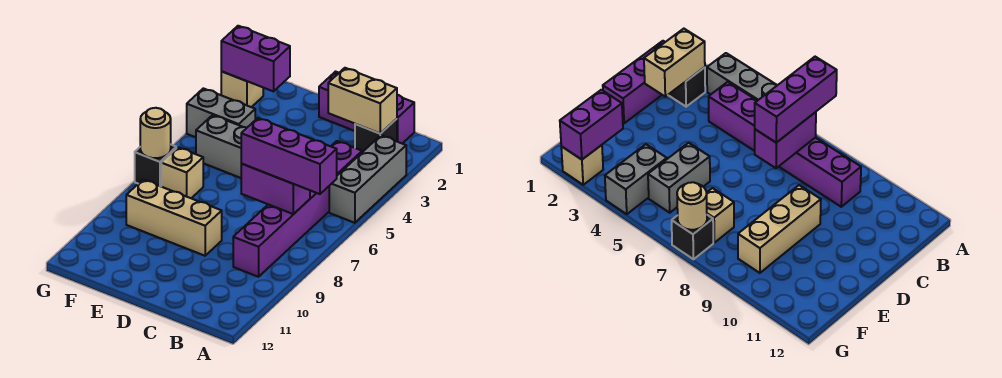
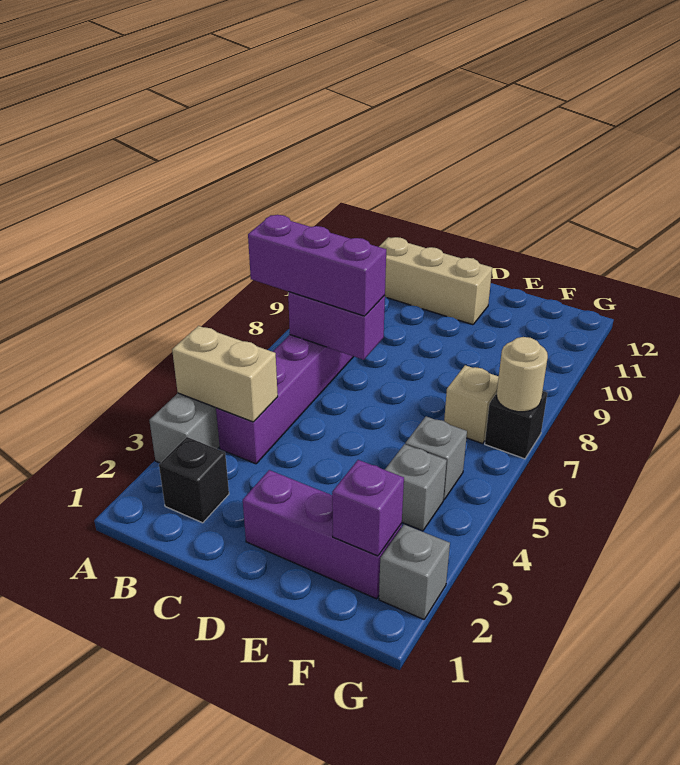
purple brick B1:D1 level 1 -> purple brick D2:F2 level 1
tan brick B2:C2 level 2 -> tan brick A4:B4 level 2
tan brick D9:F9 level 1 -> tan brick B11:D11 level 1
grey brick E5:F5 level 1 -> grey brick F5 level 1
purple brick F2:G2 level 2 -> purple brick F2 level 2
grey brick F4:G4 level 1 -> grey brick F4 level 1
tan brick G2 level 1 -> grey brick G2 level 1

